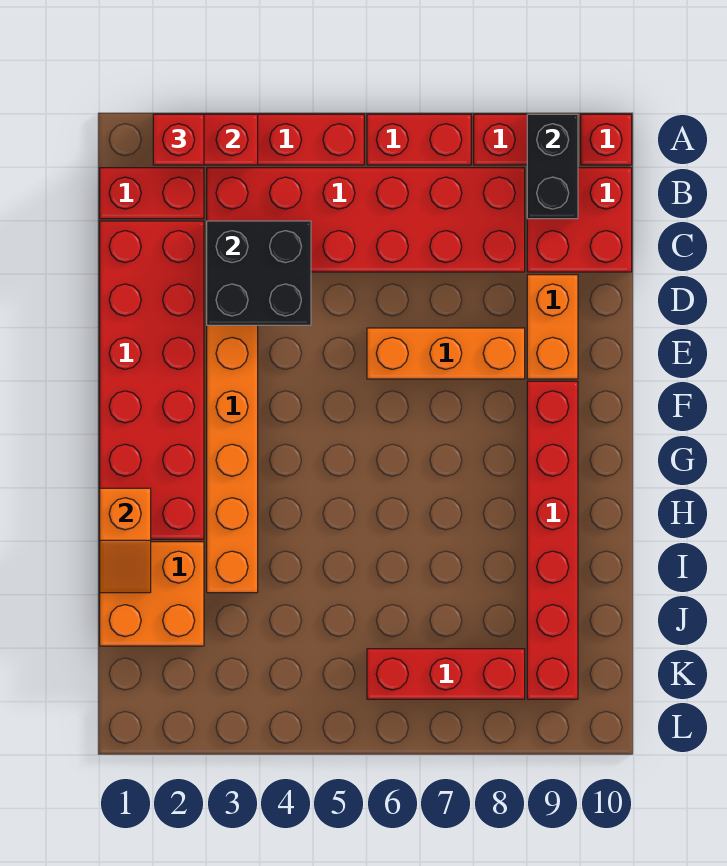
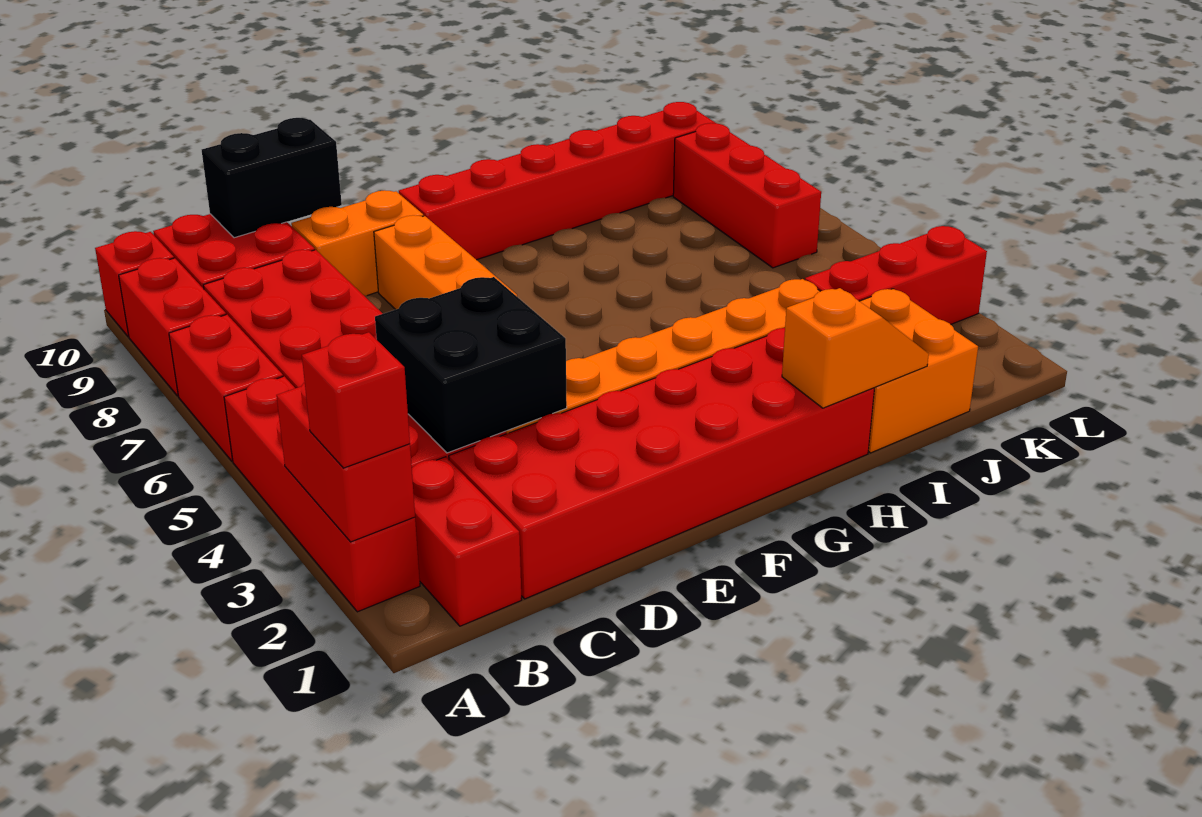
black brick A9:B9 level 2 -> black brick C10:D10 level 2
none -> red brick J3:L3 level 1

